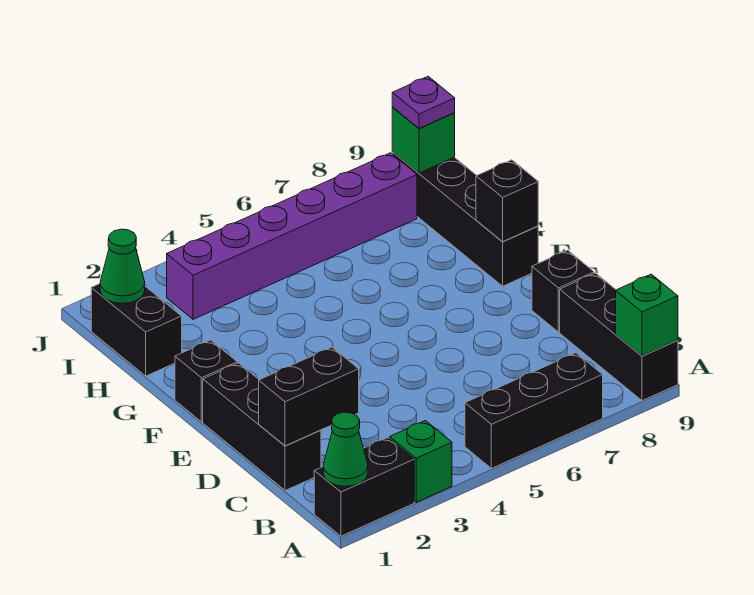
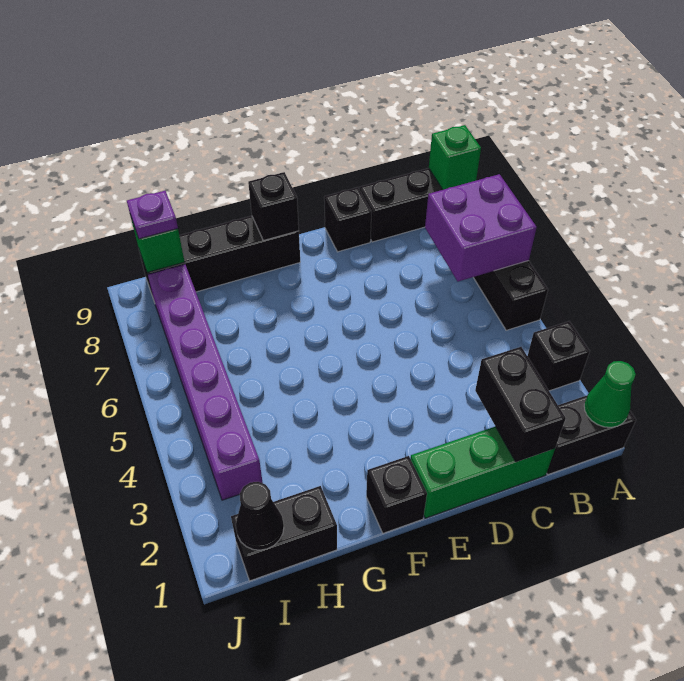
black brick A1:A2 level 1 -> black brick A1:B1 level 1
green brick A3 level 1 -> black brick A3 level 1
none -> purple brick A6:B7 level 2
black brick C1:E1 level 1 -> green brick C1:E1 level 1
green cone I1 level 2 -> black cone I1 level 2

